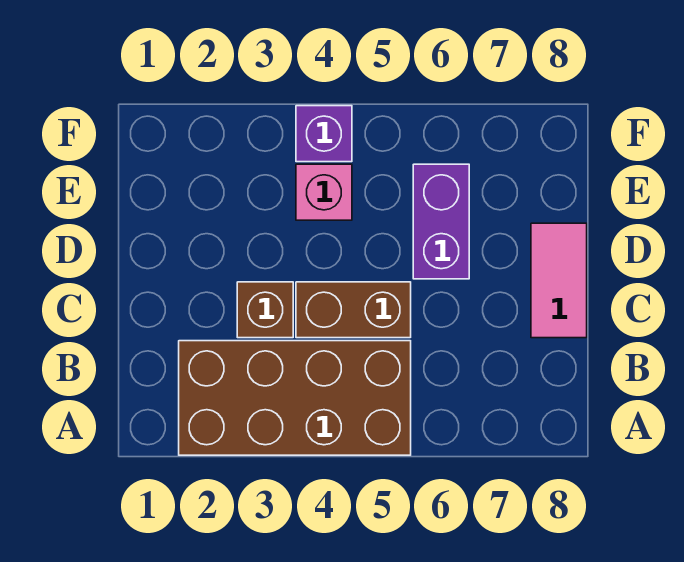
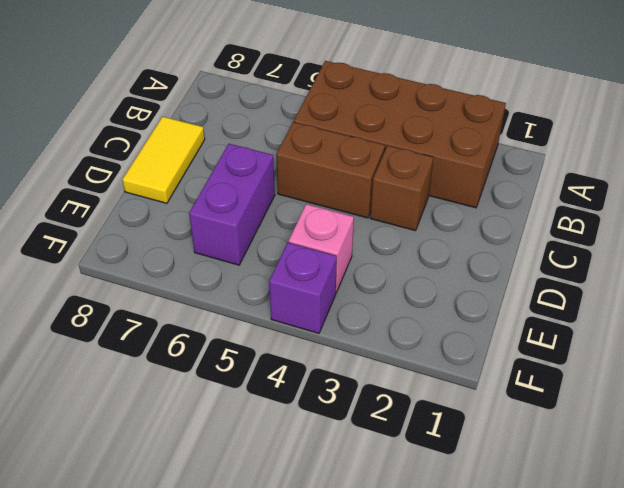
pink tile C8:D8 level 1 -> yellow tile C8:D8 level 1

